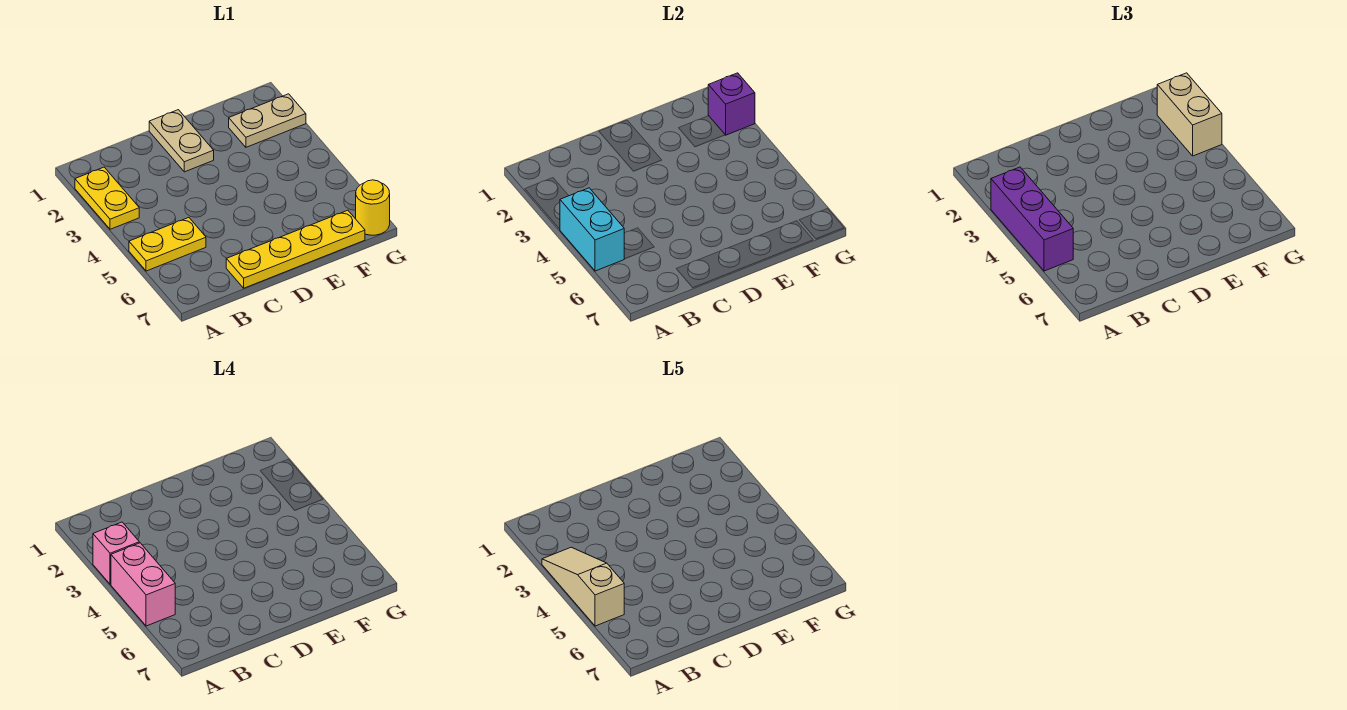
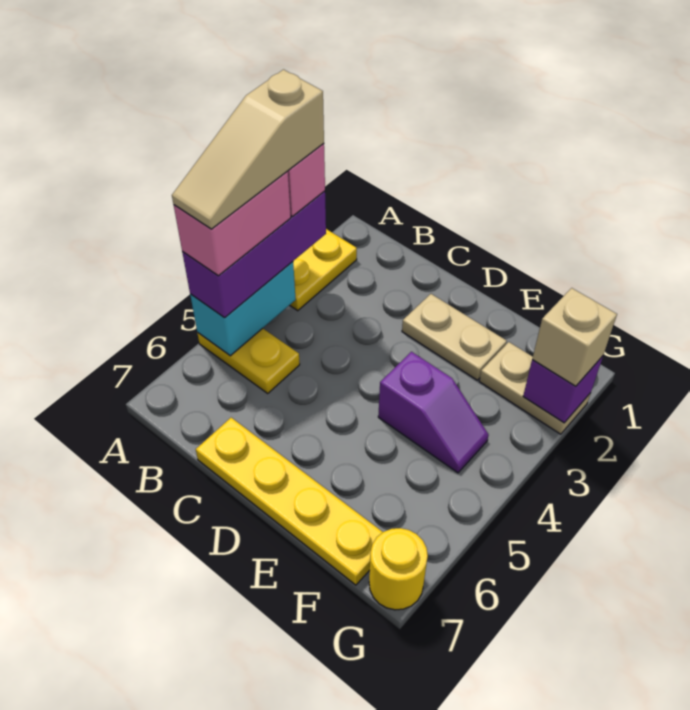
tan slope A3:A5 level 5 top 5 -> tan slope A3:A5 level 5 top 3
tan plate D1:D2 level 1 -> tan plate D2:E2 level 1
none -> purple slope E4:F4 level 1 top E
tan brick G2:G3 level 3 -> tan brick G2 level 3

